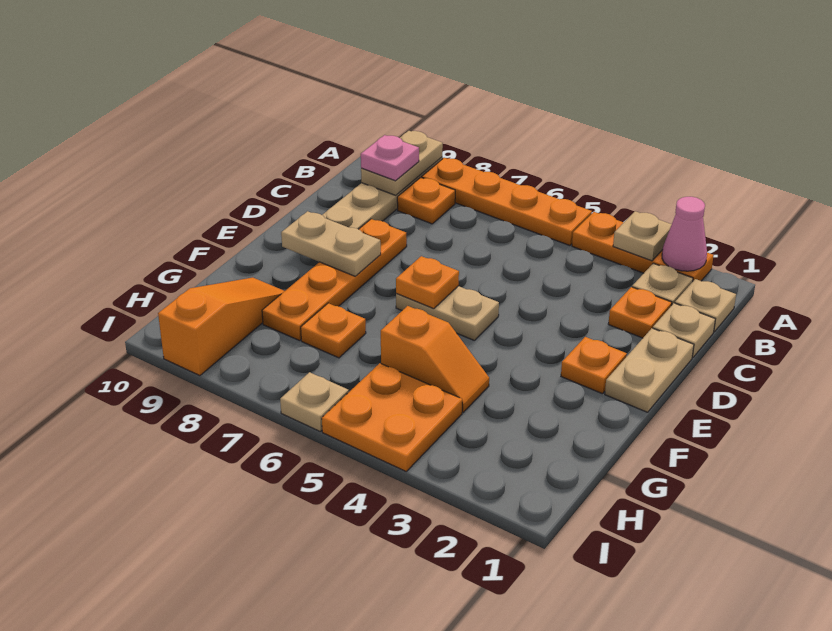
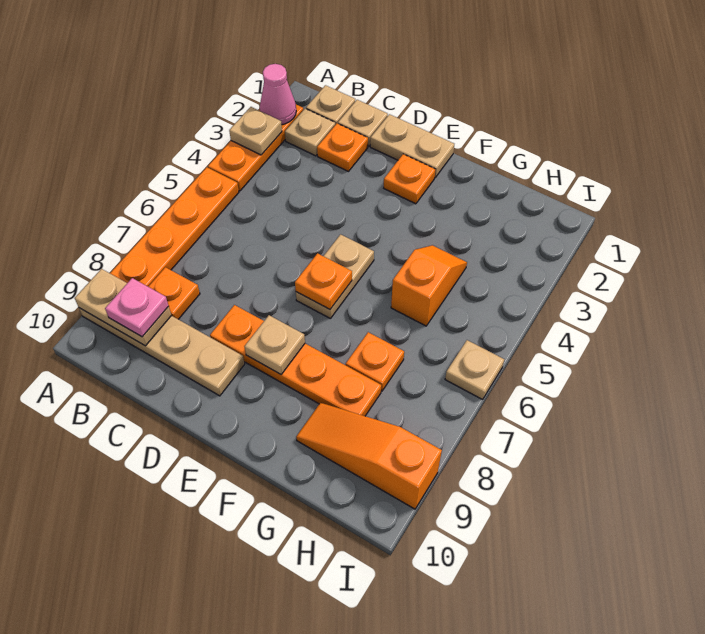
tan plate E8:E9 level 2 -> tan plate E8 level 2
orange plate H4:I5 level 1 -> none

